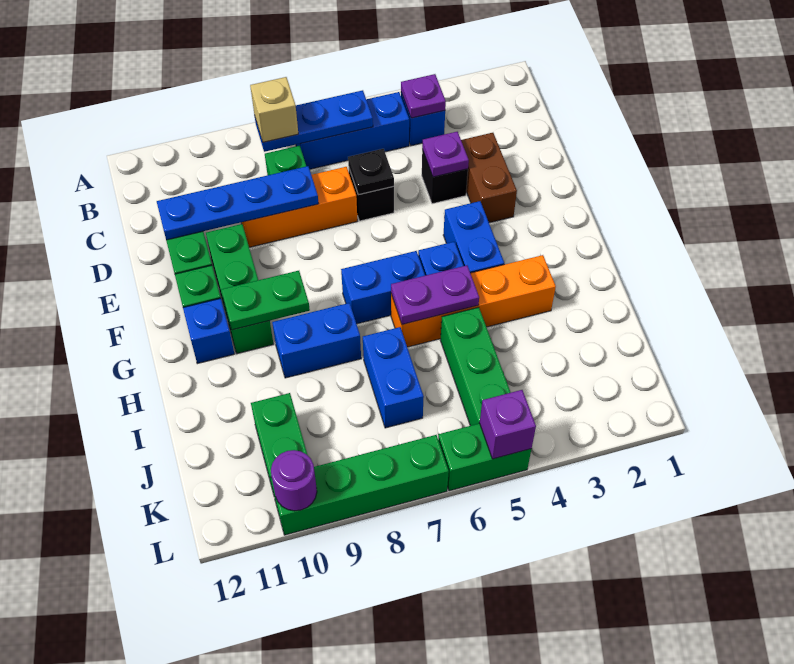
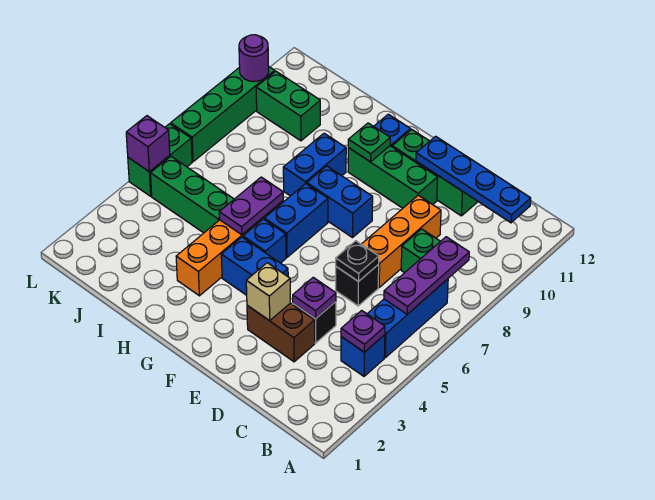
blue plate B6:B8 level 2 -> purple plate B6:B8 level 2
tan brick B8 level 3 -> tan brick E3 level 2
blue plate D8:D11 level 2 -> blue plate B11:E11 level 2
green plate G9:G10 level 2 -> green plate G10 level 2
blue brick I7:J7 level 1 -> blue brick F8:G8 level 1

